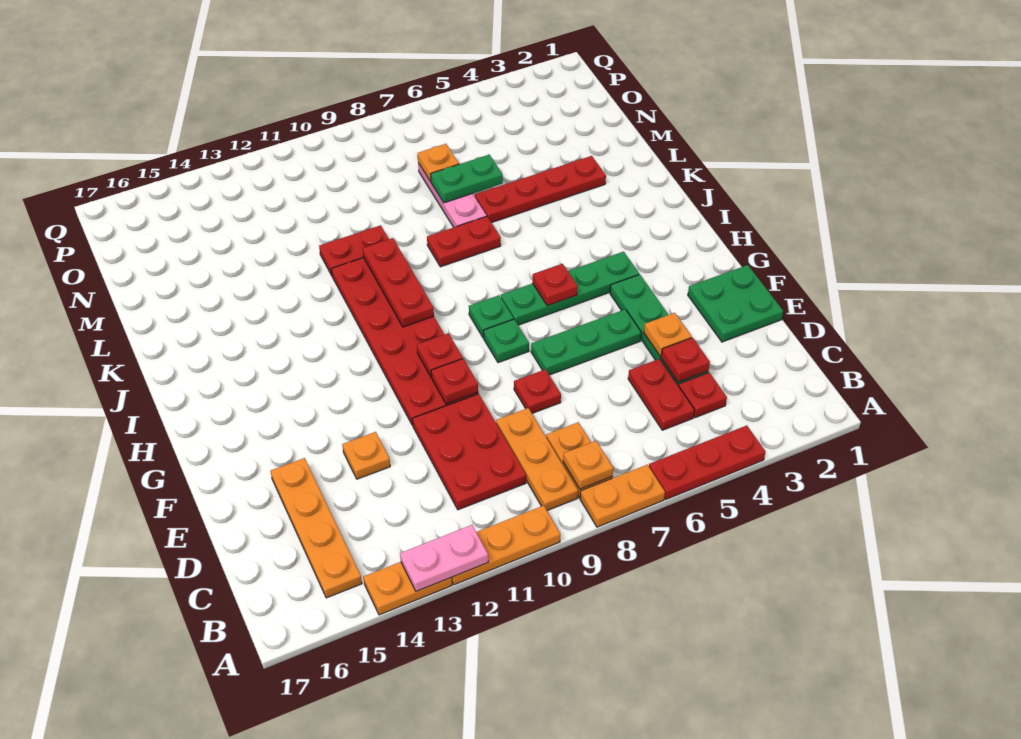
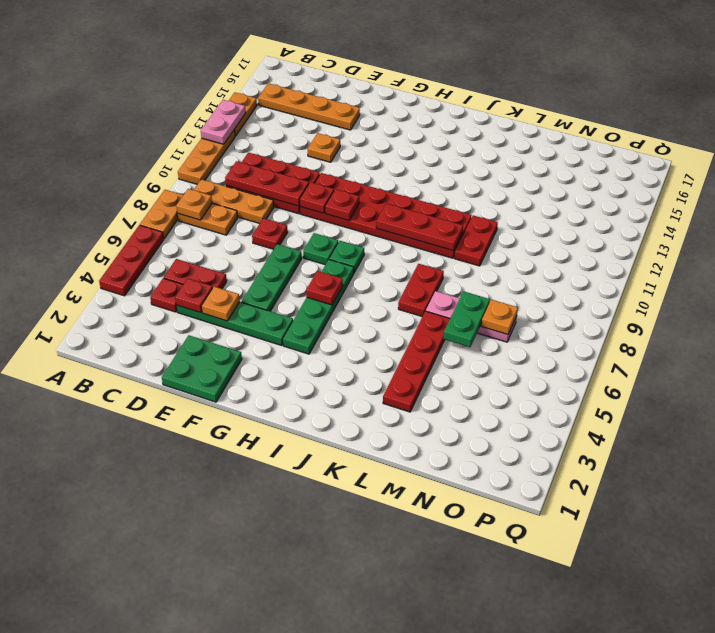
none -> red plate C10:E10 level 2

